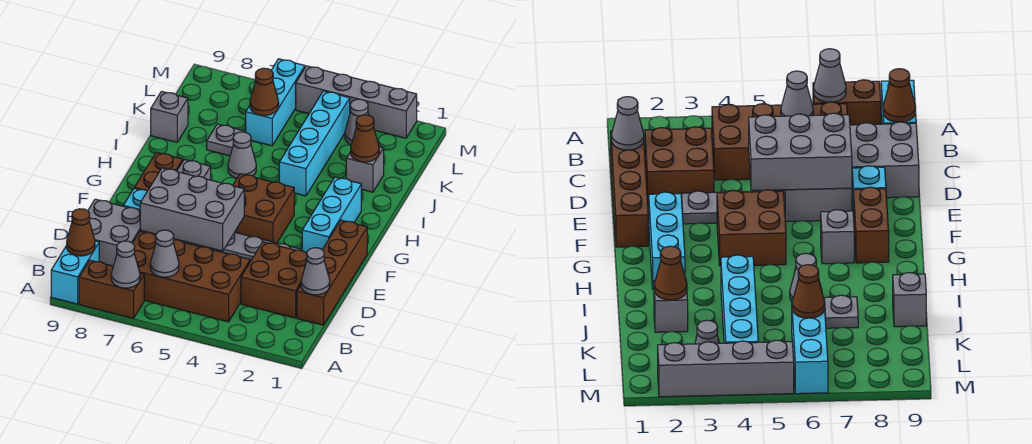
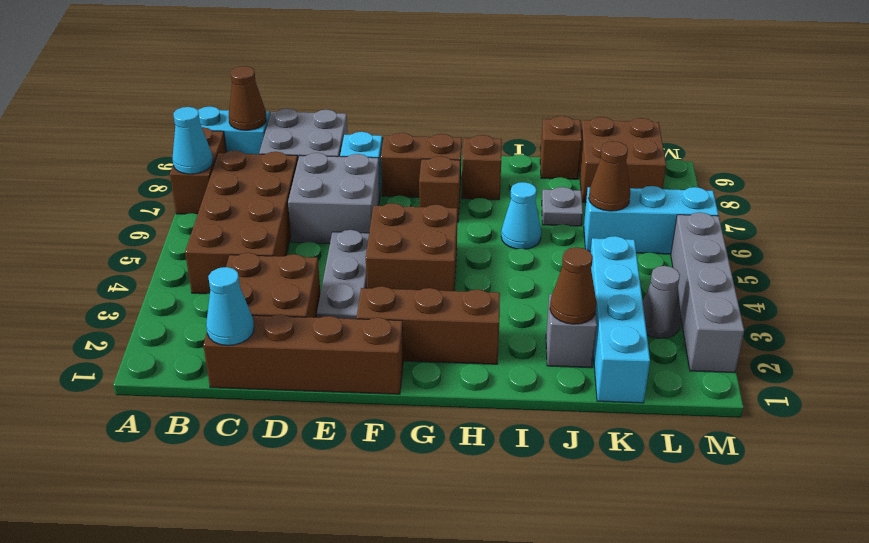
grey cone A7 level 2 -> cyan cone A7 level 2
grey cone B6 level 2 -> none
grey cone C1 level 2 -> cyan cone C1 level 2
grey brick D5:E7 level 2 -> none
cyan brick F2:H2 level 1 -> brown brick F2:H2 level 1
grey brick G7 level 1 -> brown brick G7 level 1
none -> brown brick H8 level 1
cyan brick I4:L4 level 1 -> cyan brick K1:K4 level 1
grey cone I6 level 1 -> cyan cone I6 level 1
grey brick J9 level 1 -> brown brick J9 level 1
none -> brown brick K8:L9 level 1

